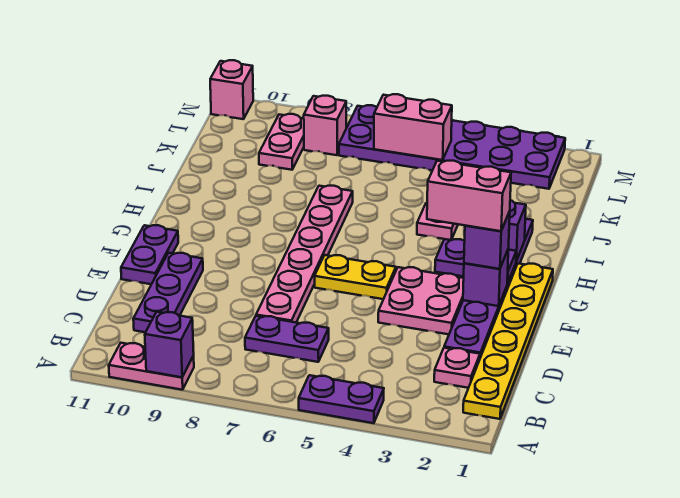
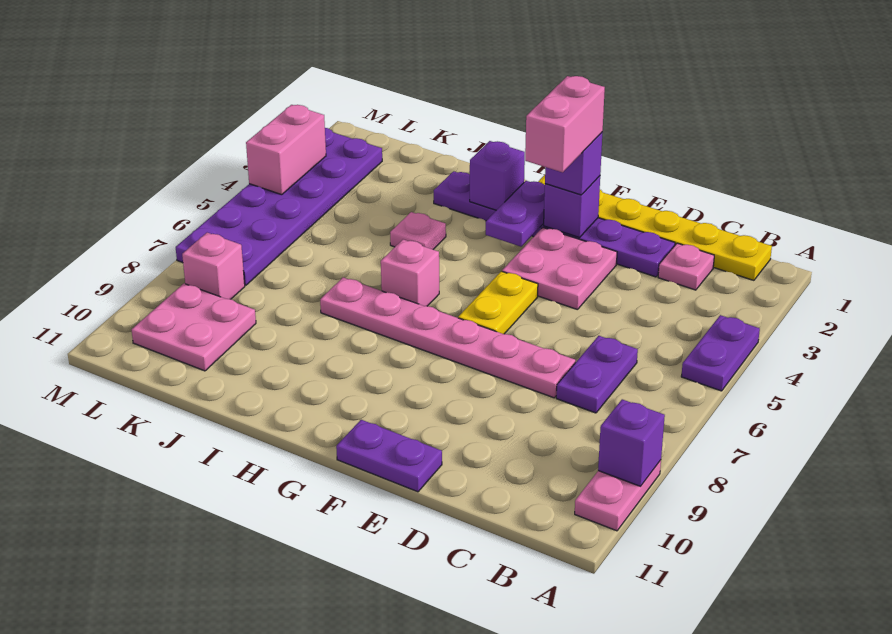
purple plate C10:E10 level 1 -> none
pink plate K9:L9 level 1 -> pink plate K9:L10 level 1
pink brick L5:L6 level 2 -> pink brick M3:M4 level 2
pink brick M11 level 1 -> pink brick H6 level 1

